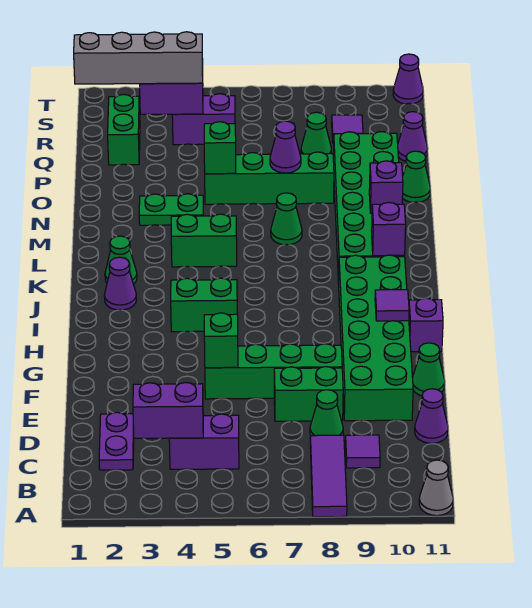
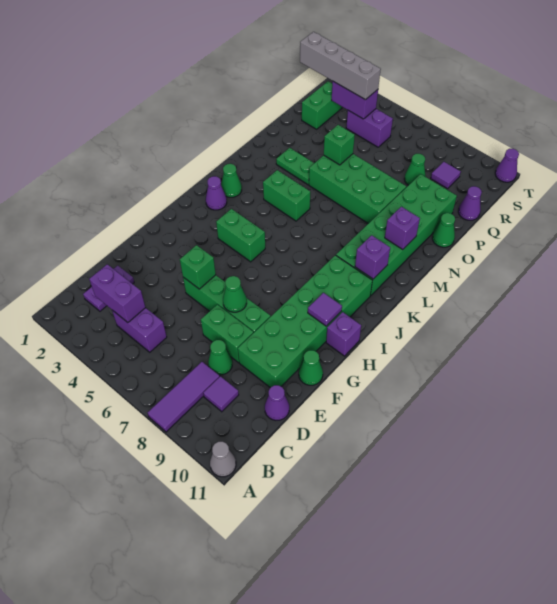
green cone M7 level 1 -> green cone F7 level 2
green brick O5:O8 level 1 -> green brick N5:O8 level 1
purple cone O7 level 2 -> none

